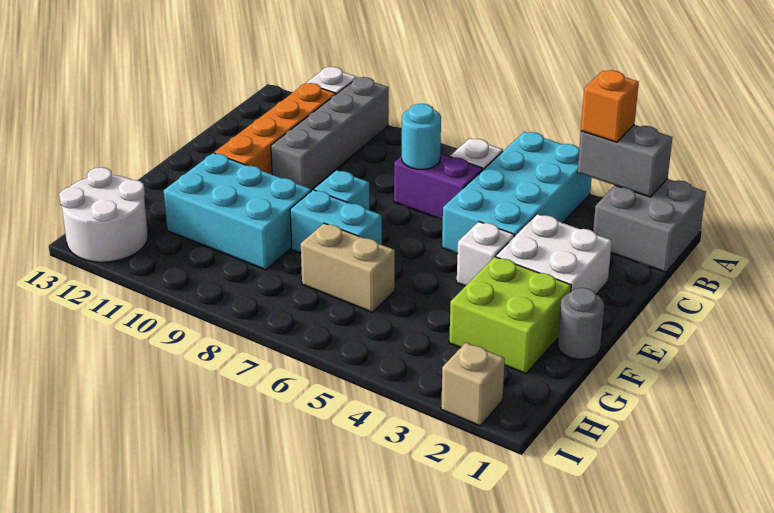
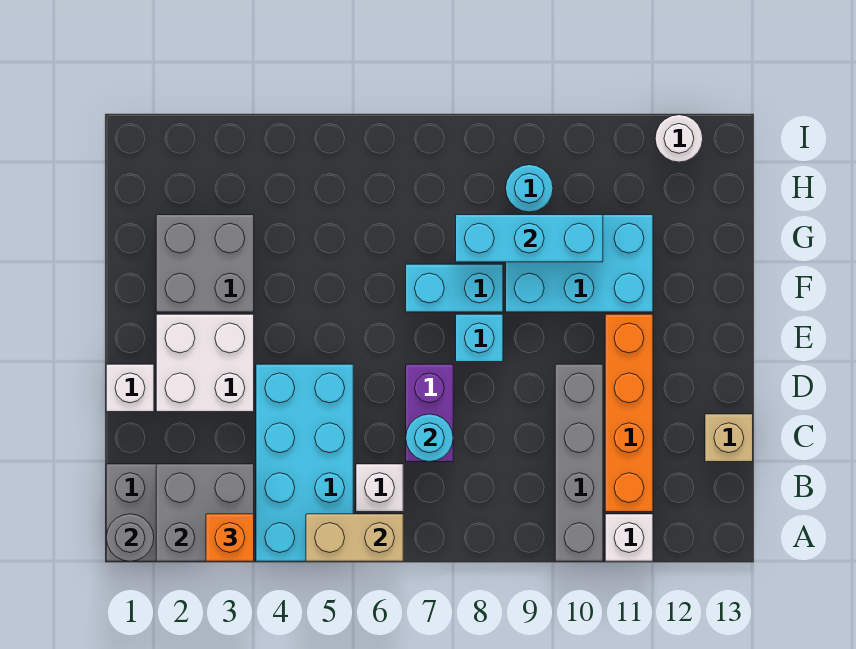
grey brick A2:A3 level 2 -> grey brick A2:B3 level 2
purple brick C6:C7 level 1 -> purple brick C7:D7 level 1
white brick E4 level 1 -> white brick D1 level 1
grey round brick F1 level 1 -> grey round brick A1 level 2
lime brick F2:G3 level 1 -> grey brick F2:G3 level 1
tan brick G6:G7 level 1 -> tan brick A5:A6 level 2
none -> cyan brick G8:G10 level 2
none -> cyan round brick H9 level 1
white round brick H12:I13 level 1 -> white round brick I12 level 1
tan brick I2 level 1 -> tan brick C13 level 1

